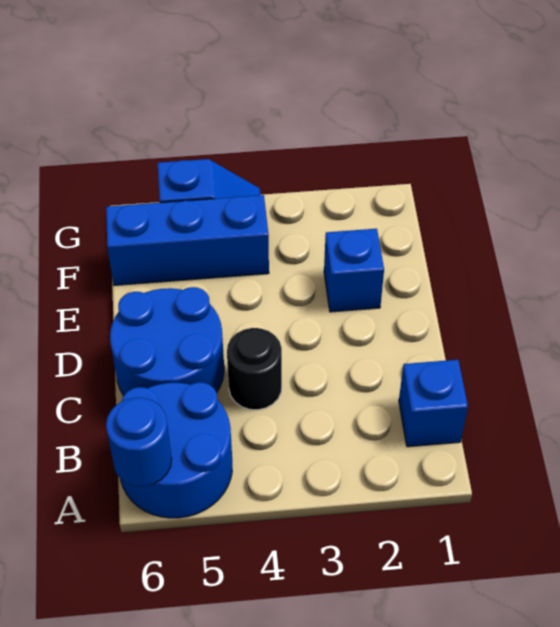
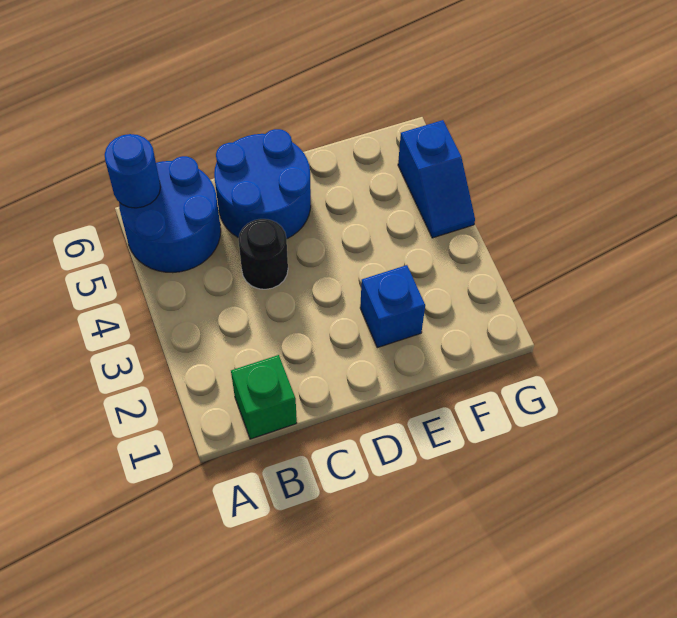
blue brick B1 level 1 -> green brick B1 level 1
blue brick F4:F6 level 1 -> none

